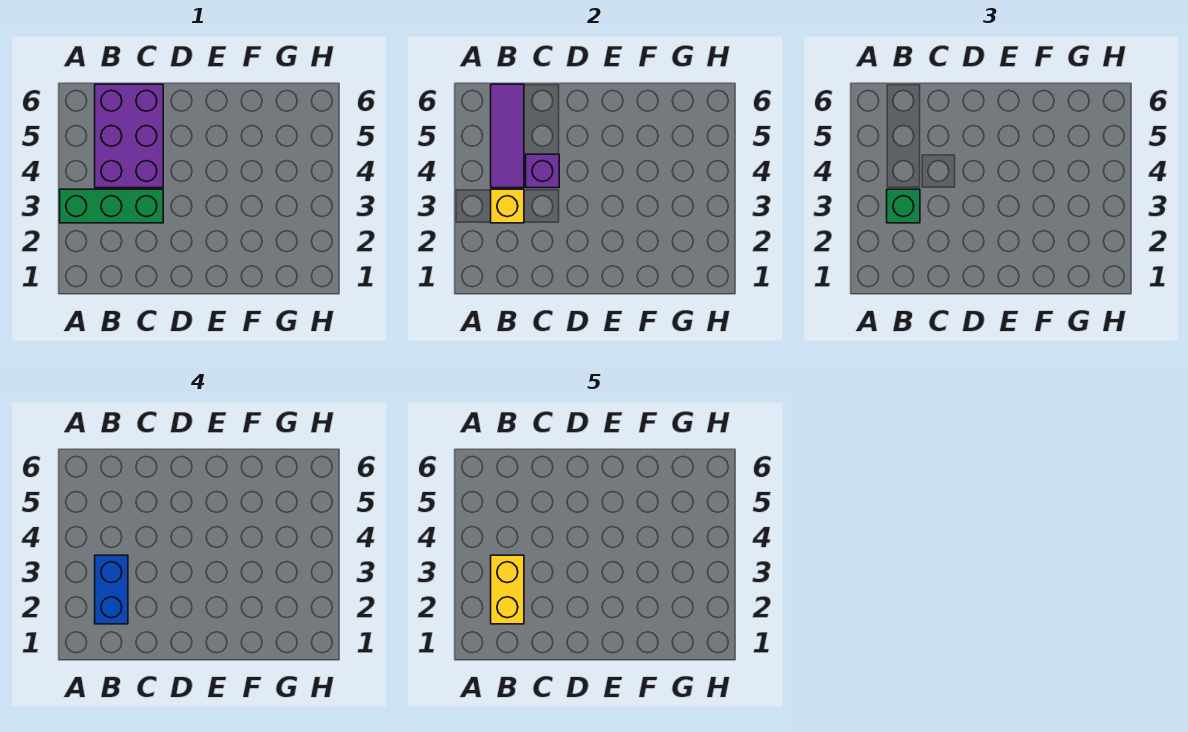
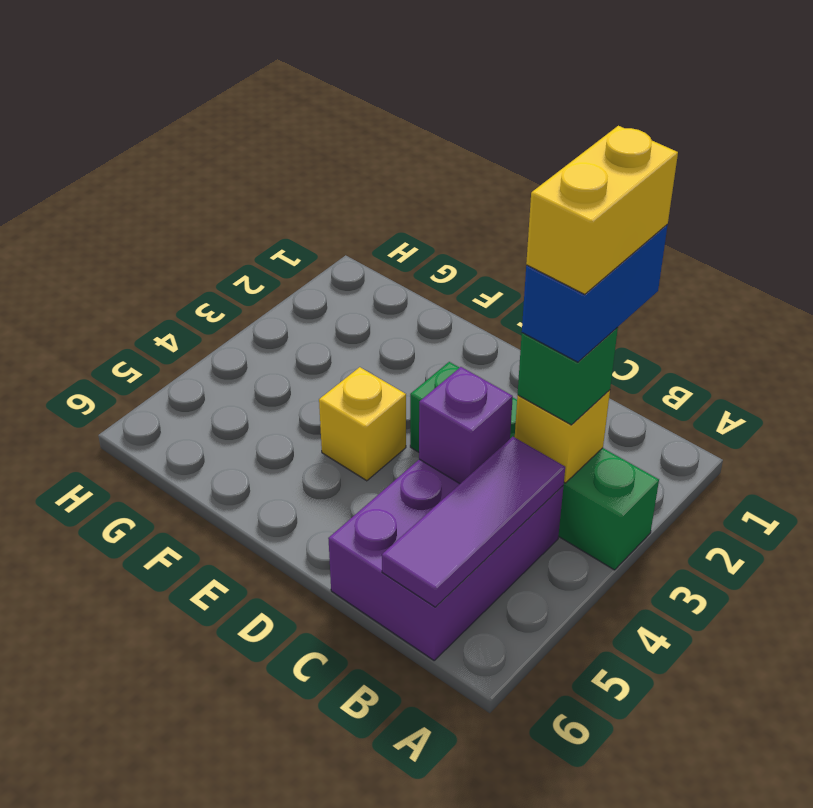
green brick A3:C3 level 1 -> green brick A3:D3 level 1
none -> yellow brick E4 level 1

